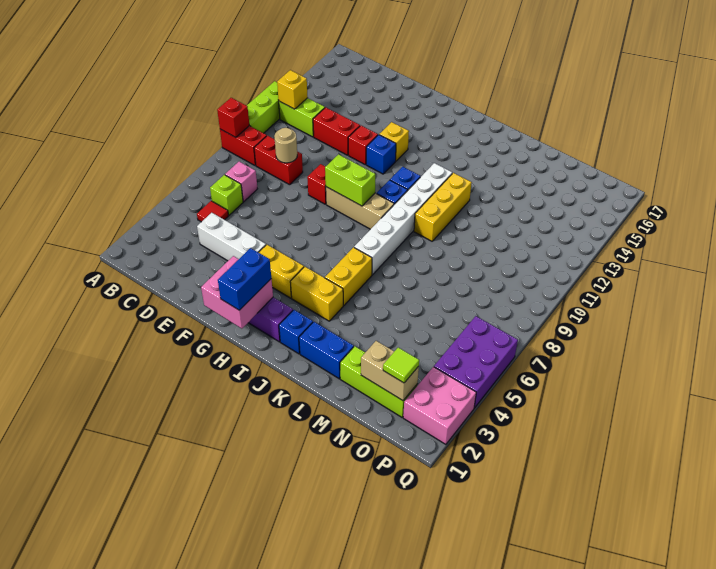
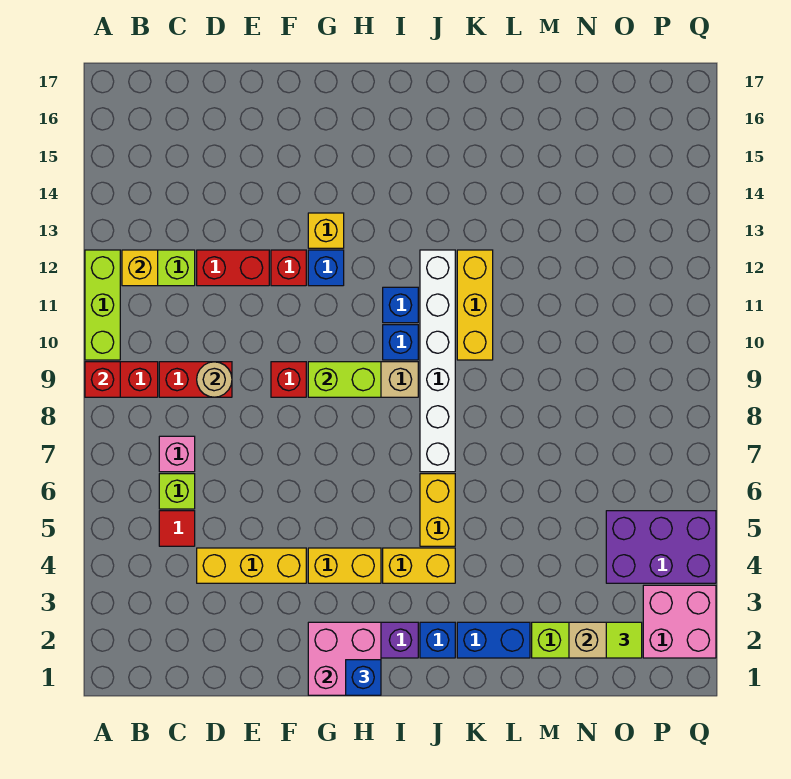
white brick D4:F4 level 1 -> yellow brick D4:F4 level 1
blue brick H1:H2 level 3 -> blue brick H1 level 3
purple brick P4:Q6 level 1 -> purple brick O4:Q5 level 1

